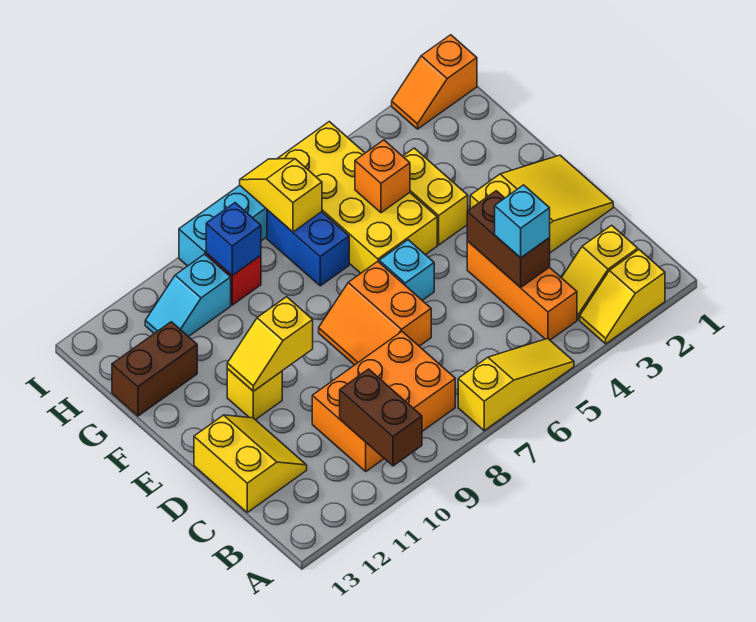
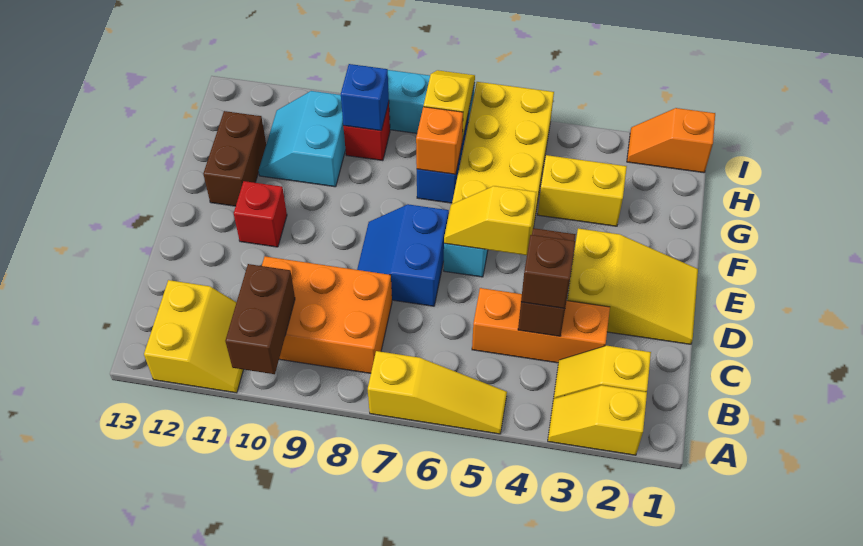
orange brick B4:D4 level 1 -> orange brick C3:C5 level 1
cyan brick C4 level 3 -> brown brick C4 level 3
yellow slope C12:D13 level 1 top 13 -> yellow slope A11:B12 level 1 top 12
orange slope D7:E8 level 1 top 7 -> blue slope D7:E8 level 1 top 7
yellow slope E10:E11 level 2 top 10 -> yellow slope E5:E6 level 2 top 5
yellow brick E11 level 1 -> red brick E11 level 1
yellow brick F4:G4 level 1 -> yellow brick G3:G4 level 1
orange brick G5 level 2 -> orange brick G7 level 2
brown brick G12:G13 level 1 -> brown brick F12:G12 level 1
cyan slope H10:H11 level 1 top 10 -> cyan slope G10:H11 level 1 top 10

